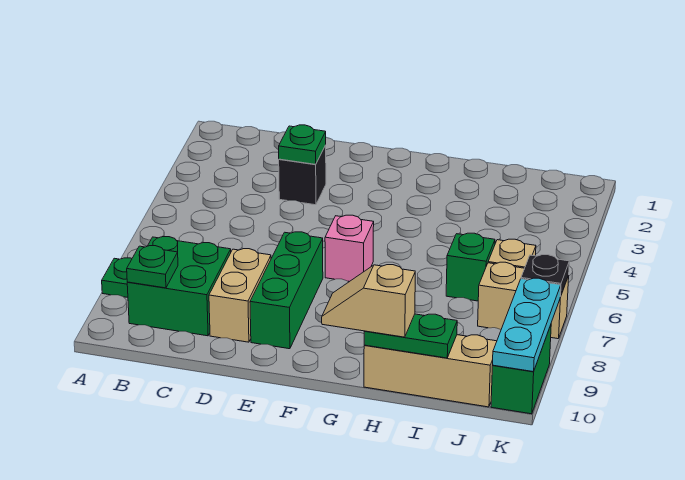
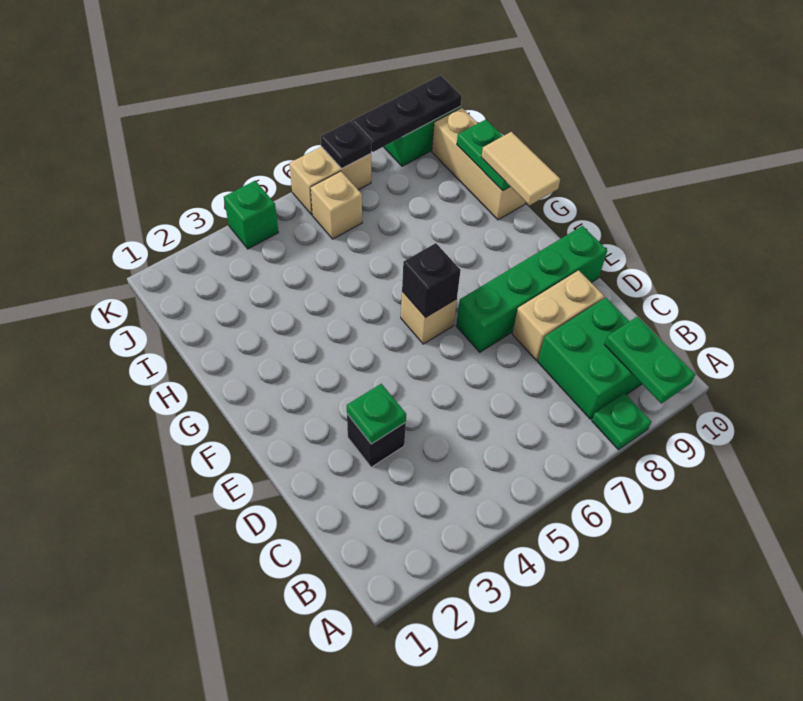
green plate B9 level 2 -> green plate A9:B9 level 2
green brick E7:E9 level 1 -> green brick E7:E10 level 1
pink brick F6 level 1 -> tan brick F6 level 1
none -> black brick F6 level 2
tan slope G10:H10 level 3 top H -> tan tile G10:H10 level 3
green brick I6 level 1 -> green brick K4 level 1
tan brick J7:K7 level 1 -> tan brick K6:K7 level 1
cyan plate K8:K10 level 2 -> black plate K8:K10 level 2

